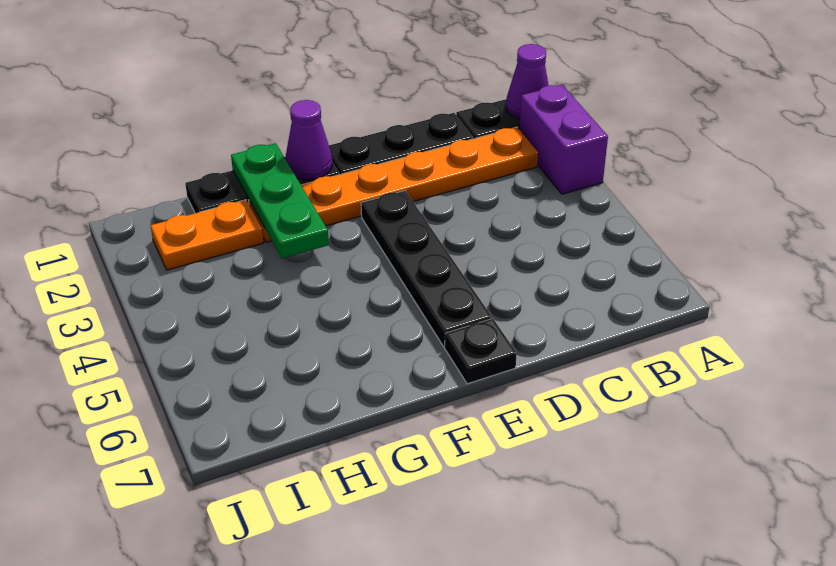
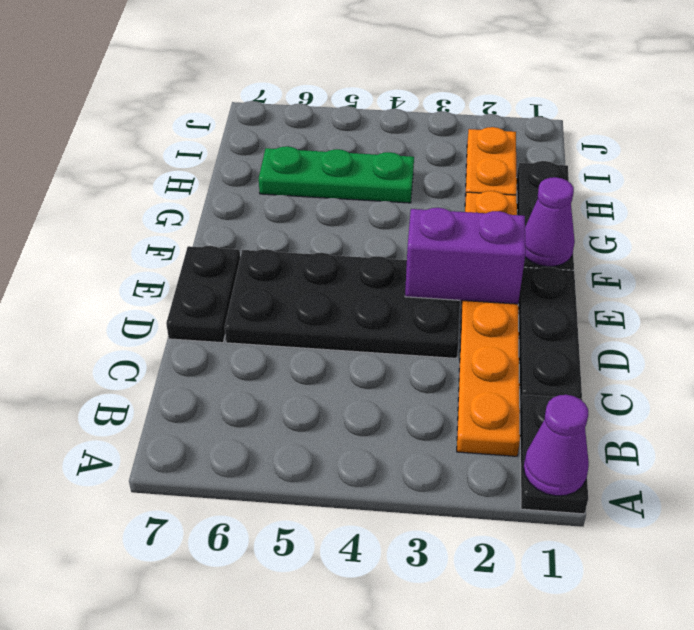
purple brick A2:A3 level 1 -> purple brick E2:E3 level 2
black plate E3:E6 level 1 -> black plate D3:E6 level 1
black plate E7 level 1 -> black plate D7:E7 level 1
green plate G1:G3 level 2 -> green plate H4:H6 level 1

